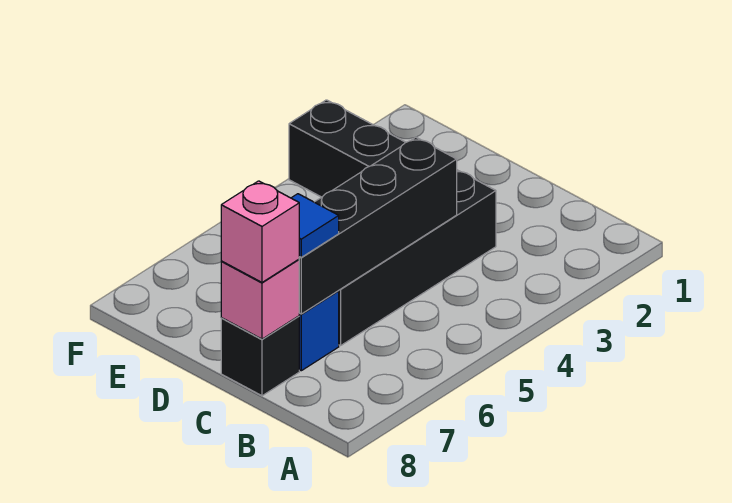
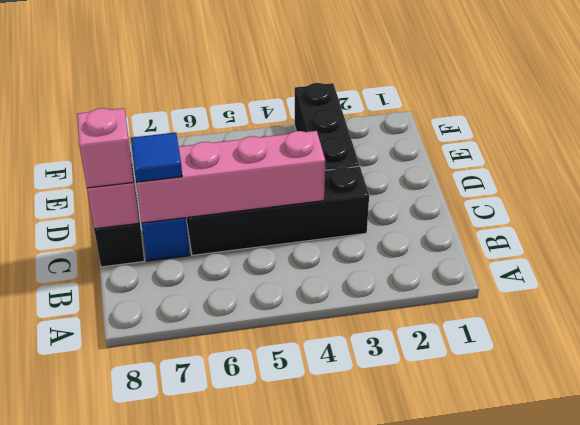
black brick C4:C7 level 2 -> pink brick C4:C7 level 2

